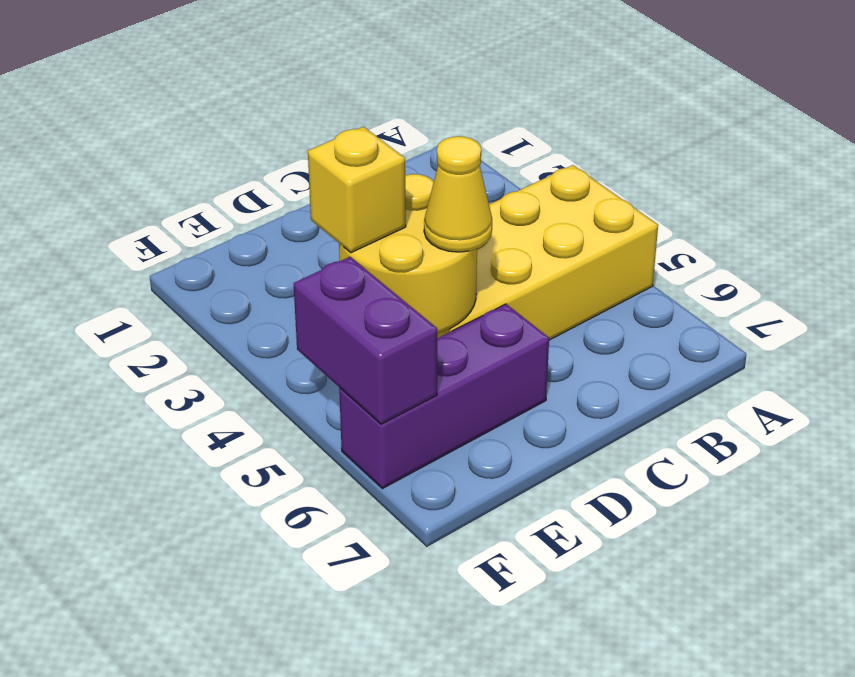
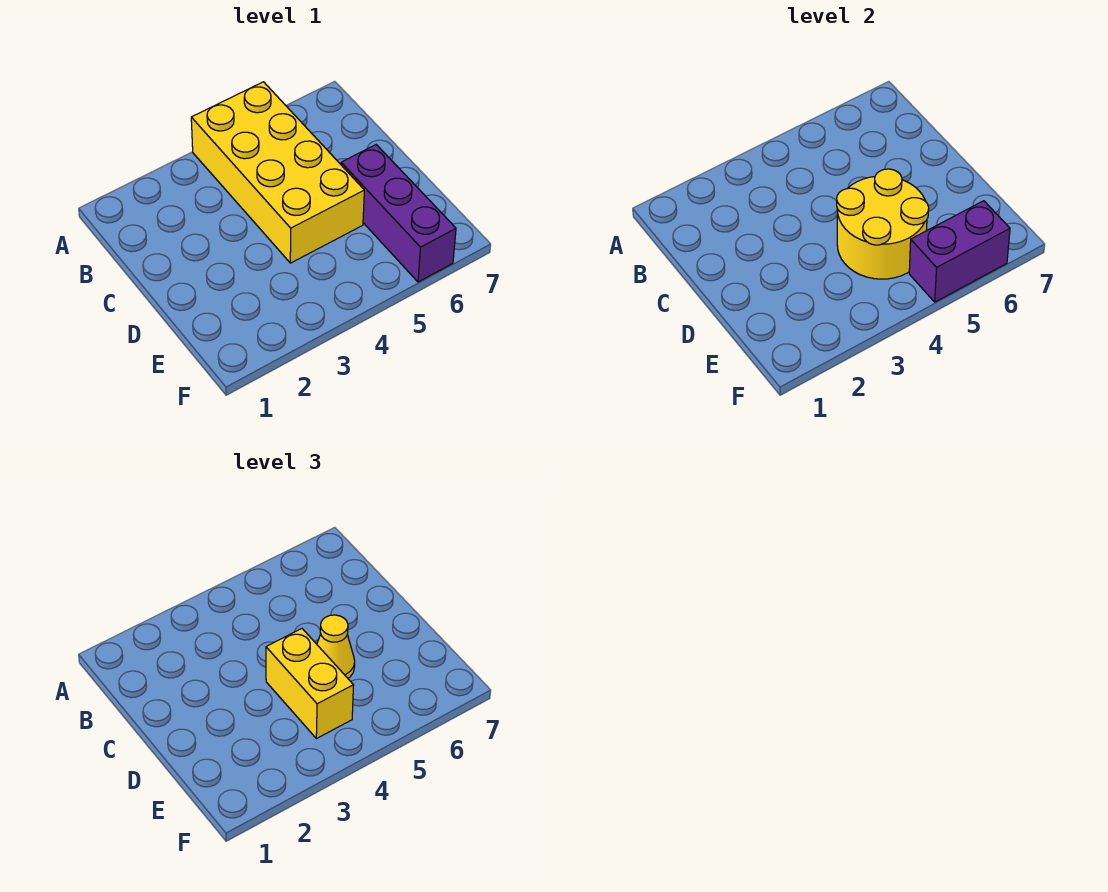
yellow brick E4 level 3 -> yellow brick D4:E4 level 3

